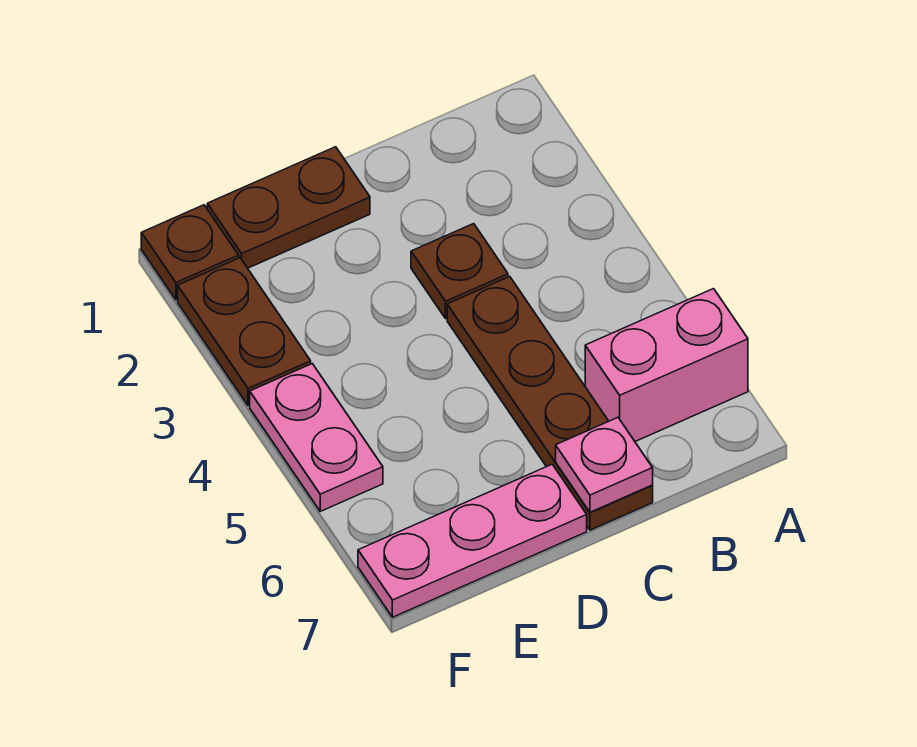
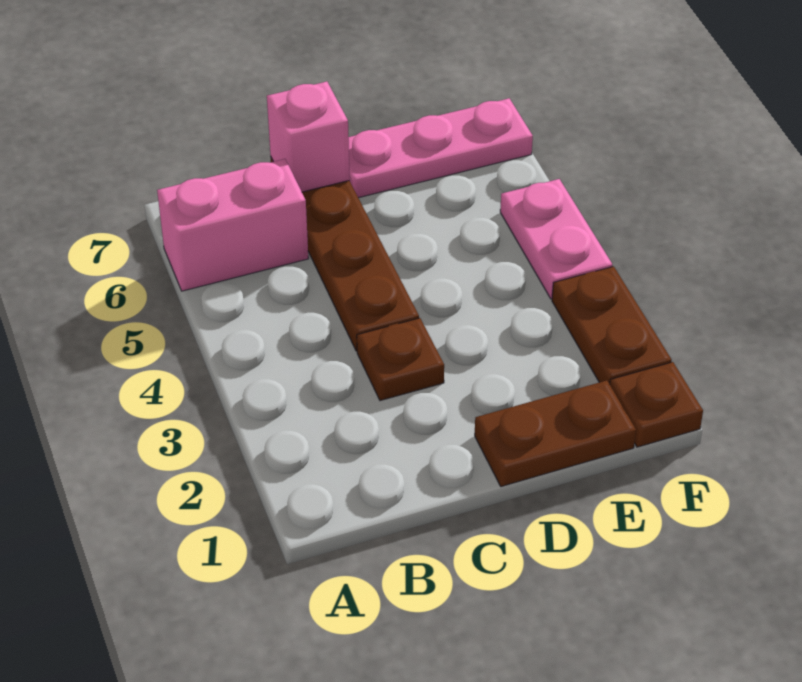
pink plate C7 level 2 -> pink brick C7 level 2

